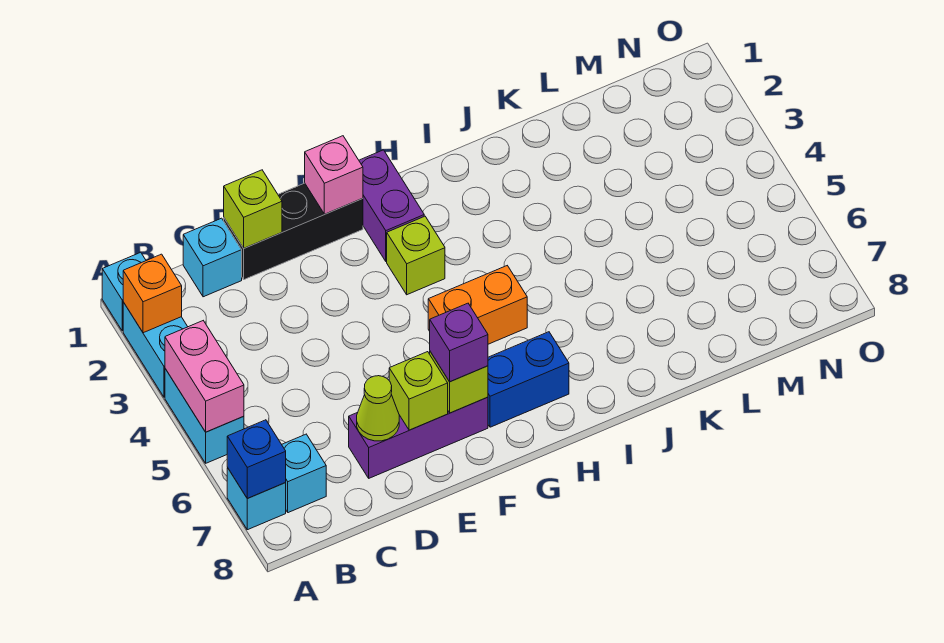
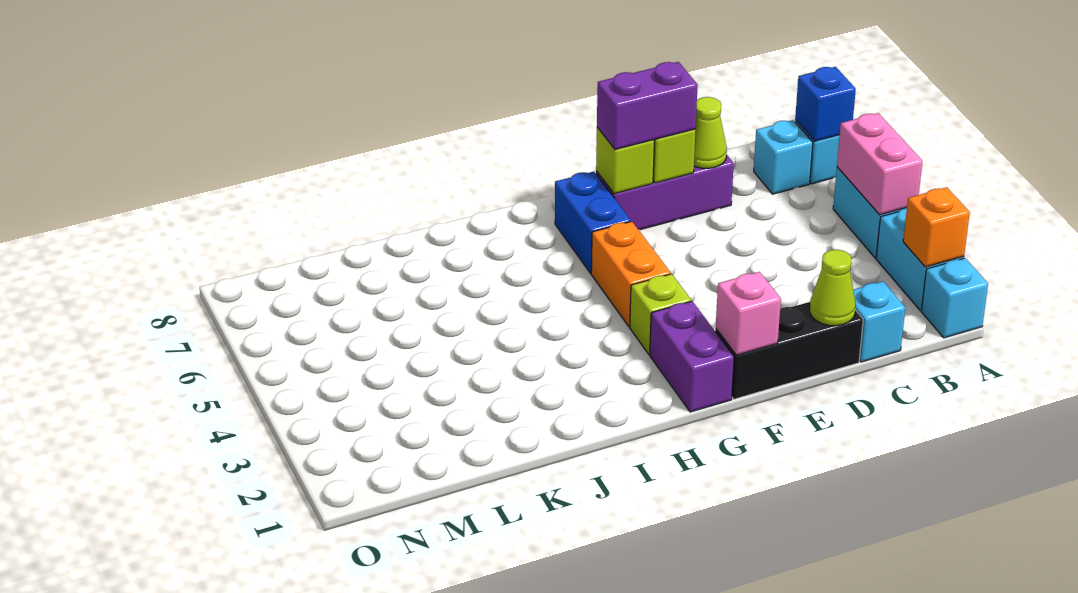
lime brick D1 level 2 -> lime cone D1 level 2
purple brick F7 level 3 -> purple brick E7:F7 level 3
orange brick G5:H5 level 1 -> orange brick G4:G5 level 1
blue brick G7:H7 level 1 -> blue brick G6:G7 level 1

